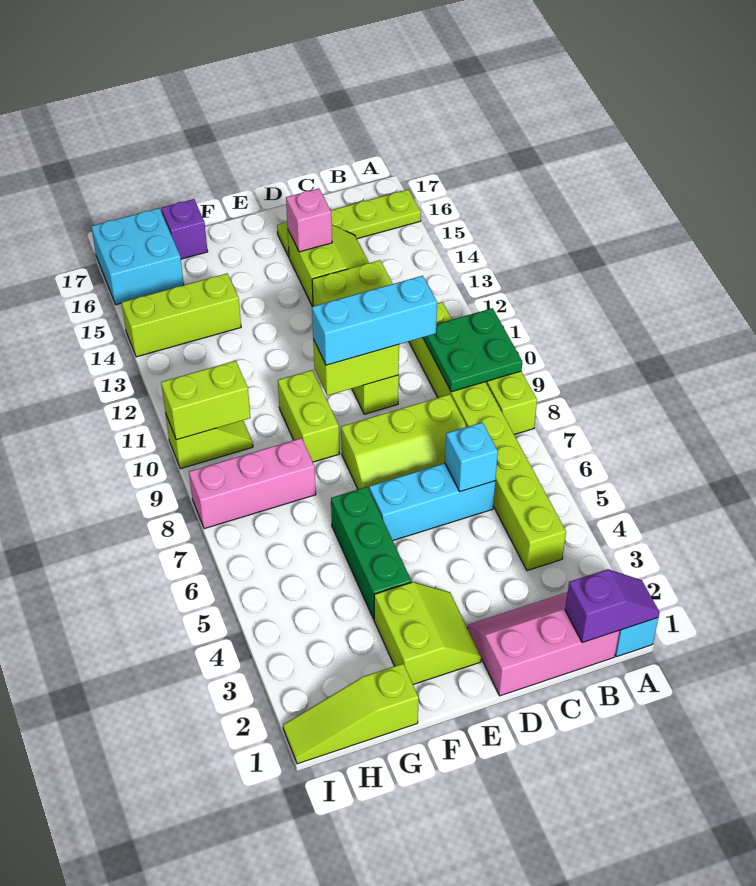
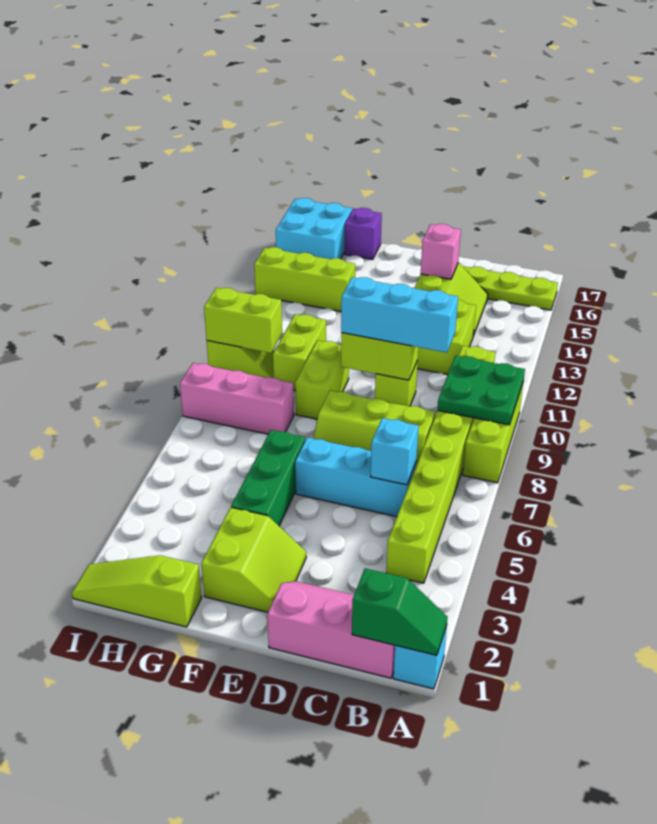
purple slope A1:B1 level 2 top B -> green slope A1:B1 level 2 top B
none -> lime brick G10:G11 level 1

